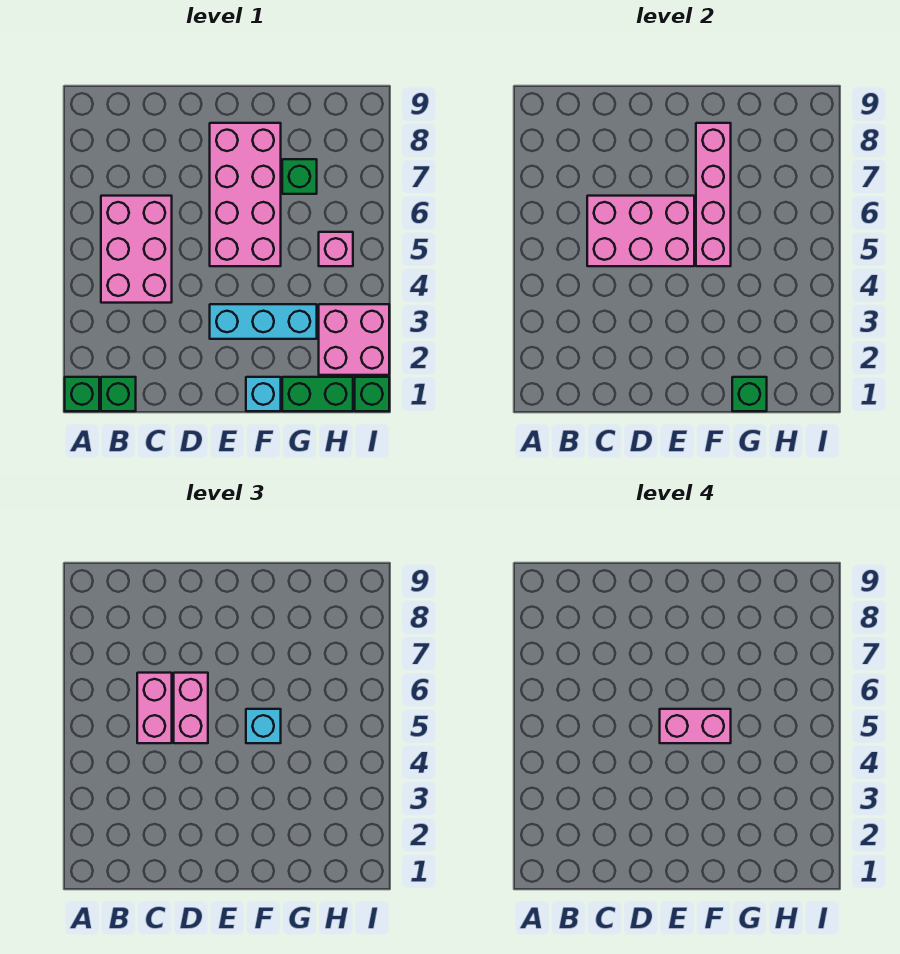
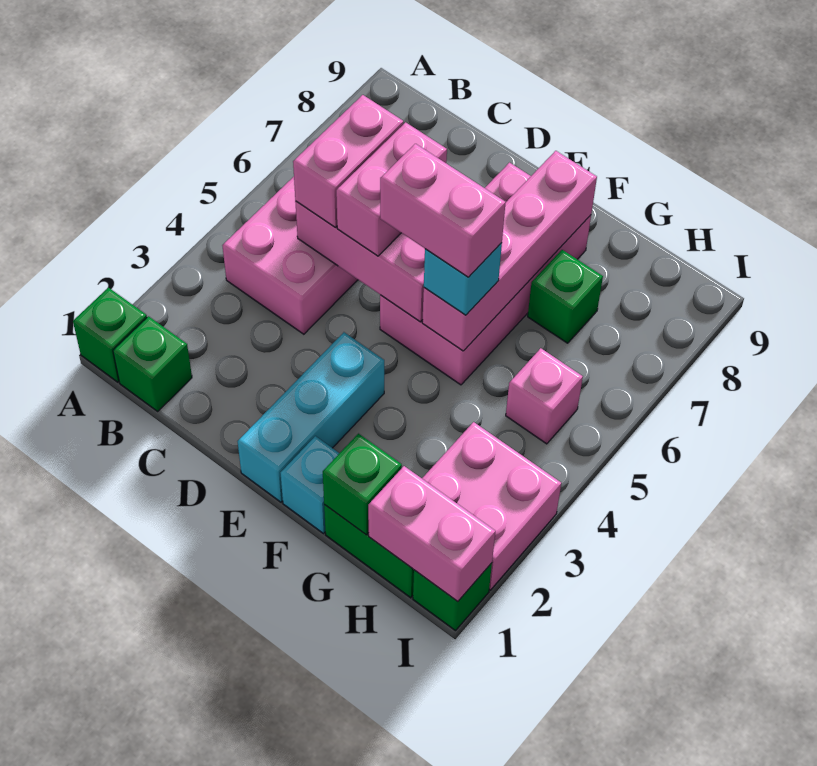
cyan brick E3:G3 level 1 -> cyan brick E1:E3 level 1
none -> pink brick H1:I1 level 2

